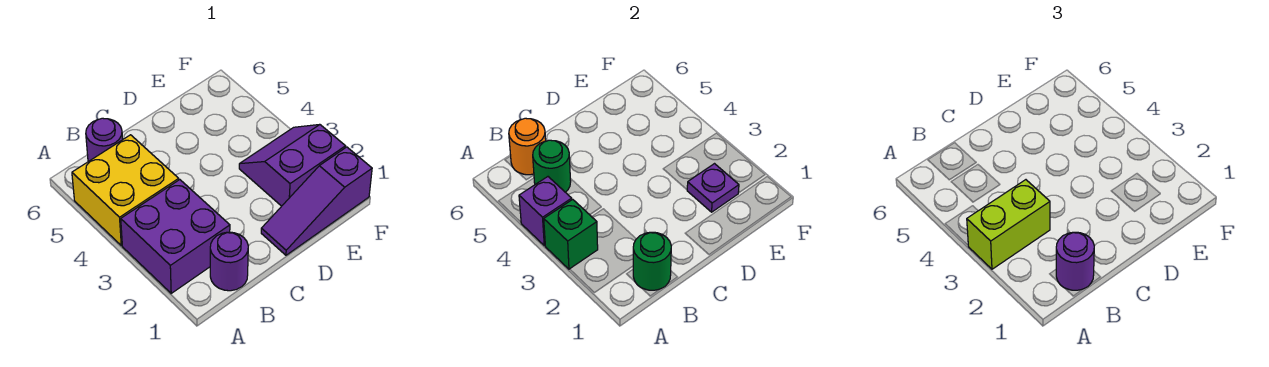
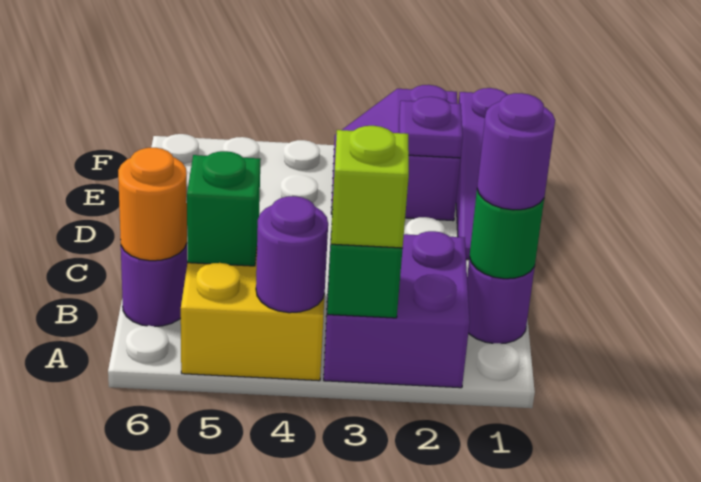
lime brick A3:B3 level 3 -> lime brick A3 level 3
purple brick A4 level 2 -> purple round brick A4 level 2
green round brick B5 level 2 -> green brick B5 level 2

